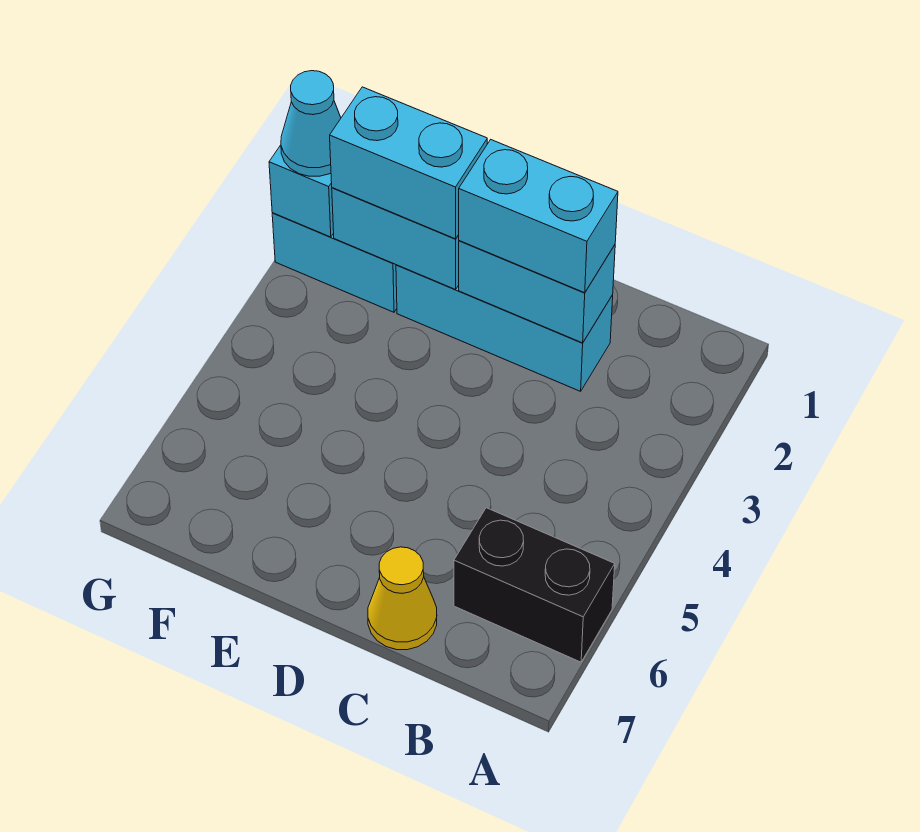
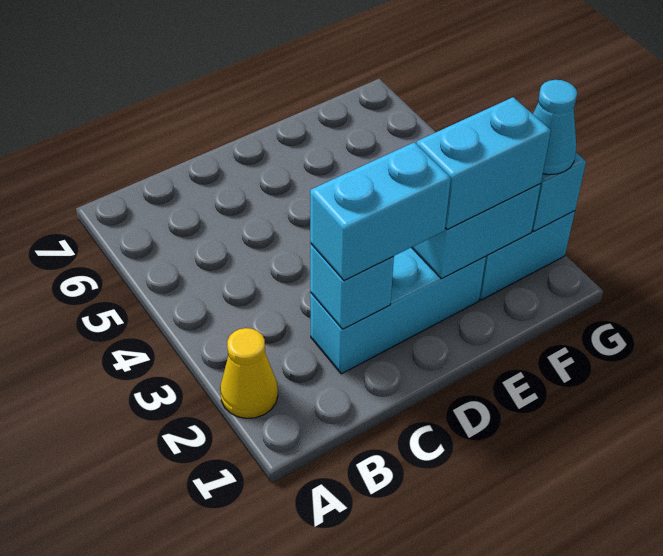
black brick A6:B6 level 1 -> none
cyan brick C2:D2 level 2 -> cyan brick C2 level 2
yellow cone C7 level 1 -> yellow cone A2 level 1

